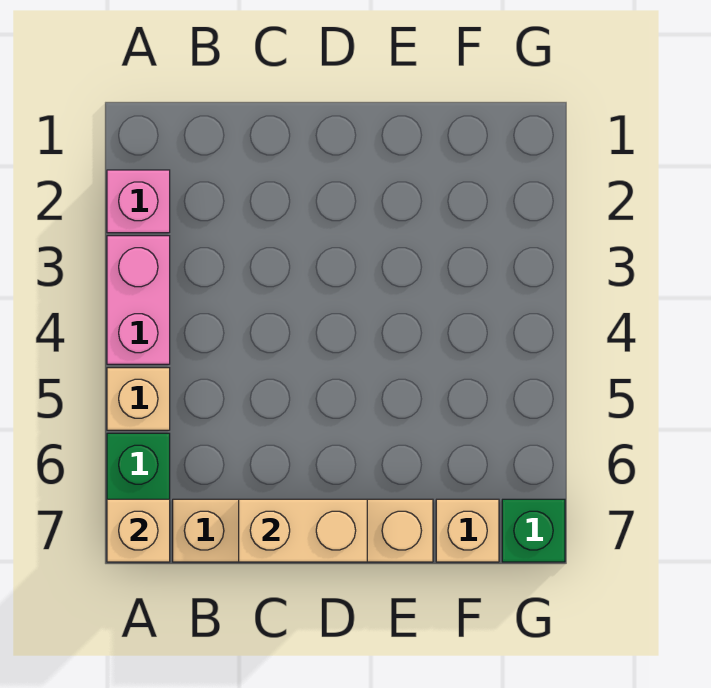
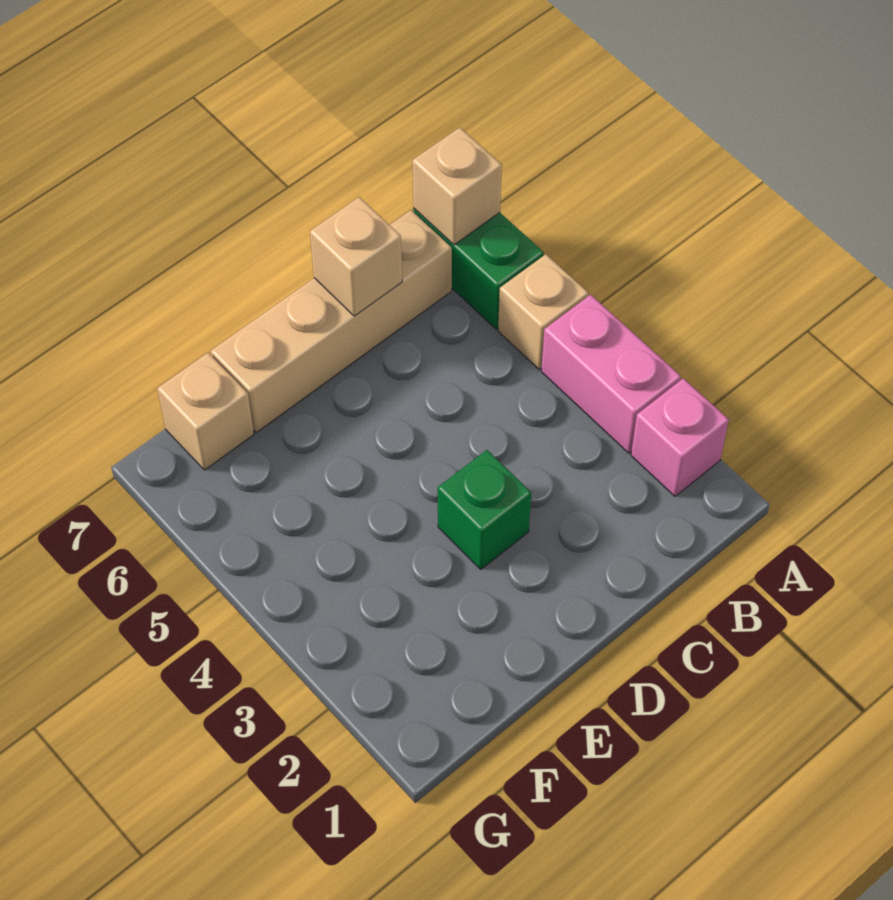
tan brick C7:D7 level 2 -> tan brick C7 level 2
green brick G7 level 1 -> green brick D3 level 1

